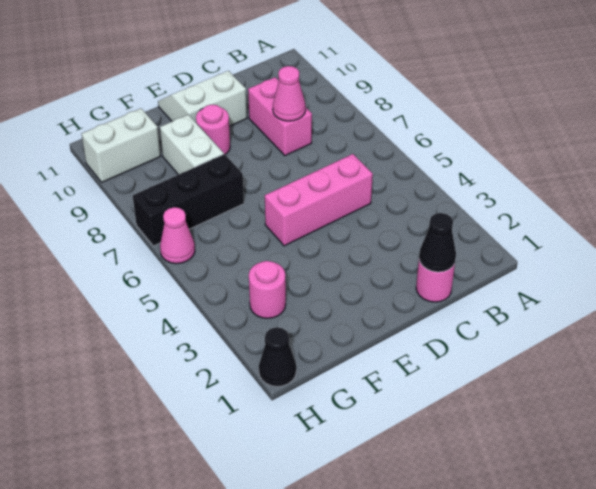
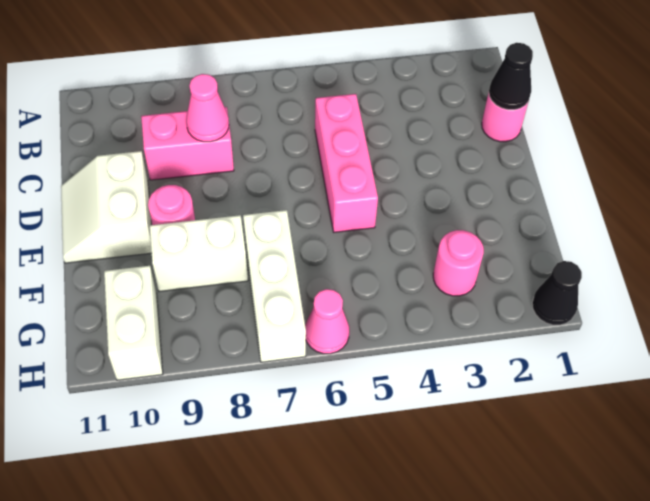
black brick F7:H7 level 1 -> white brick F7:H7 level 1

